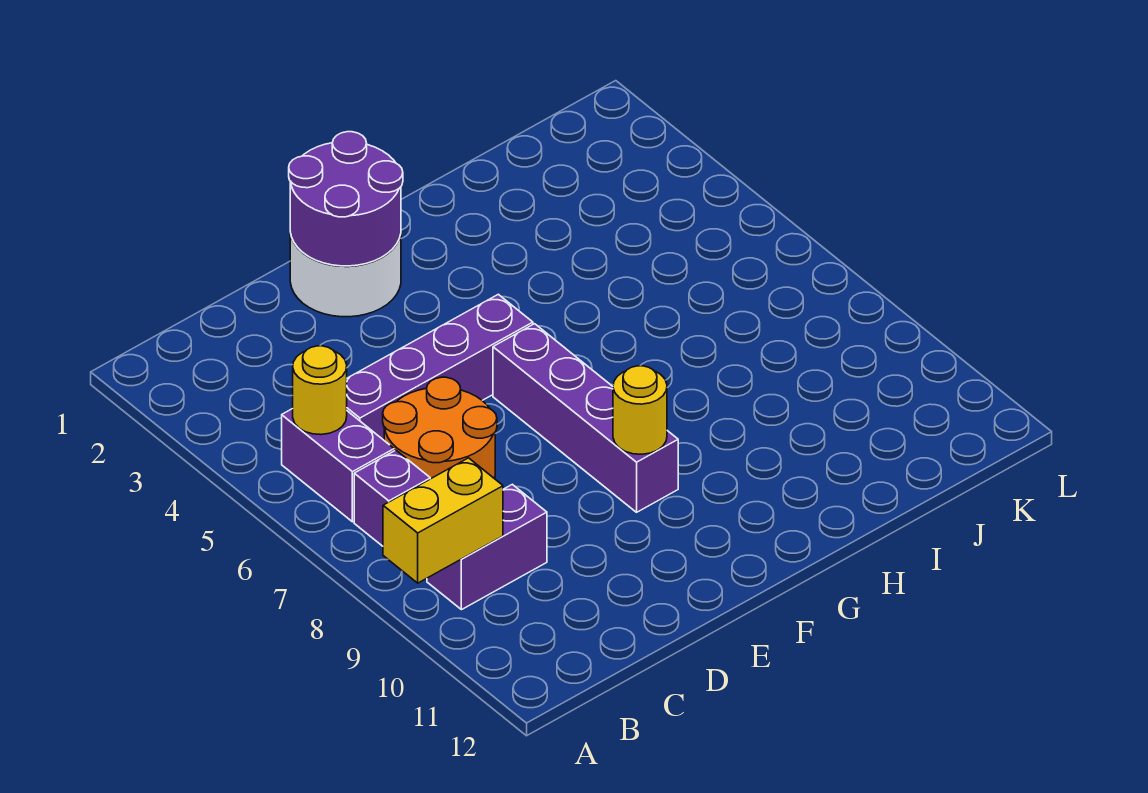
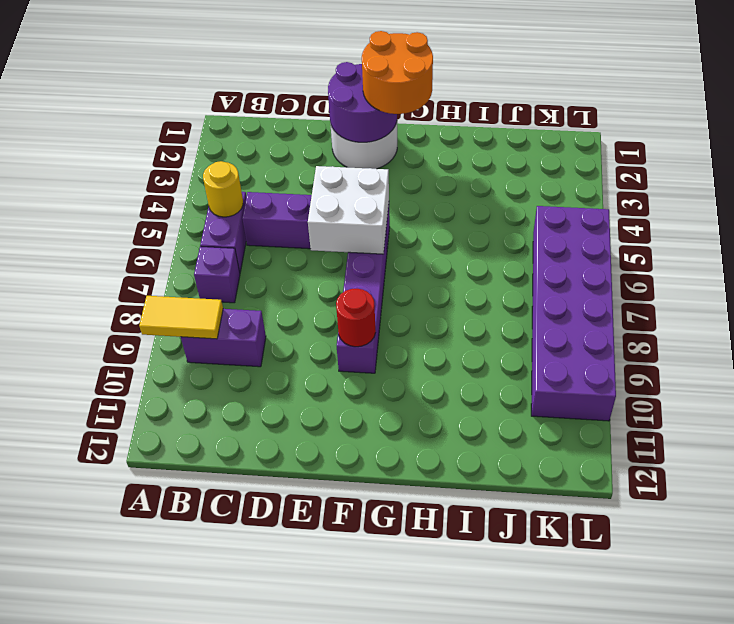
yellow brick A9:B9 level 2 -> yellow tile A9:B9 level 2
orange round brick C6:D7 level 1 -> orange round brick F1:G2 level 3
none -> white brick E5:F6 level 2
yellow round brick F9 level 2 -> red round brick F9 level 2
none -> purple brick K5:L10 level 1

